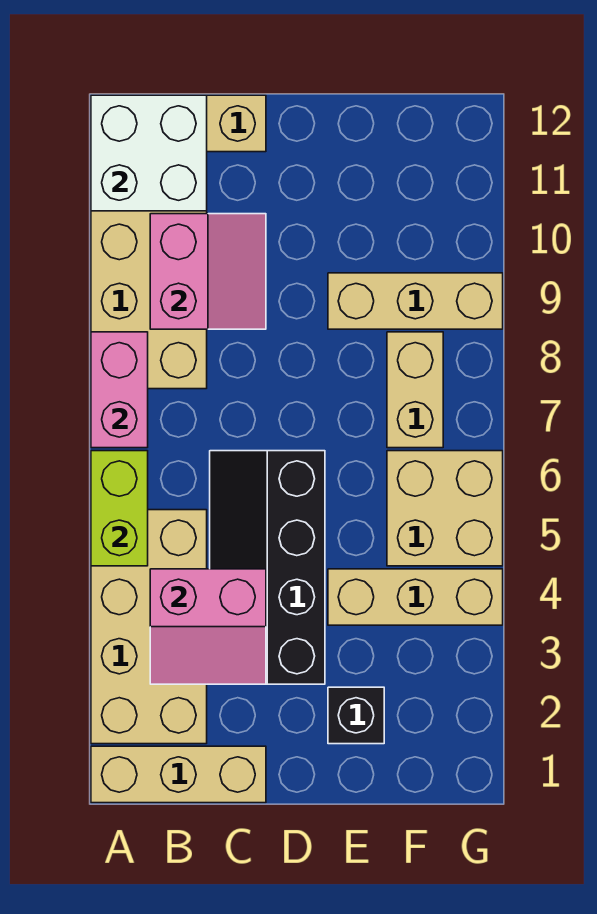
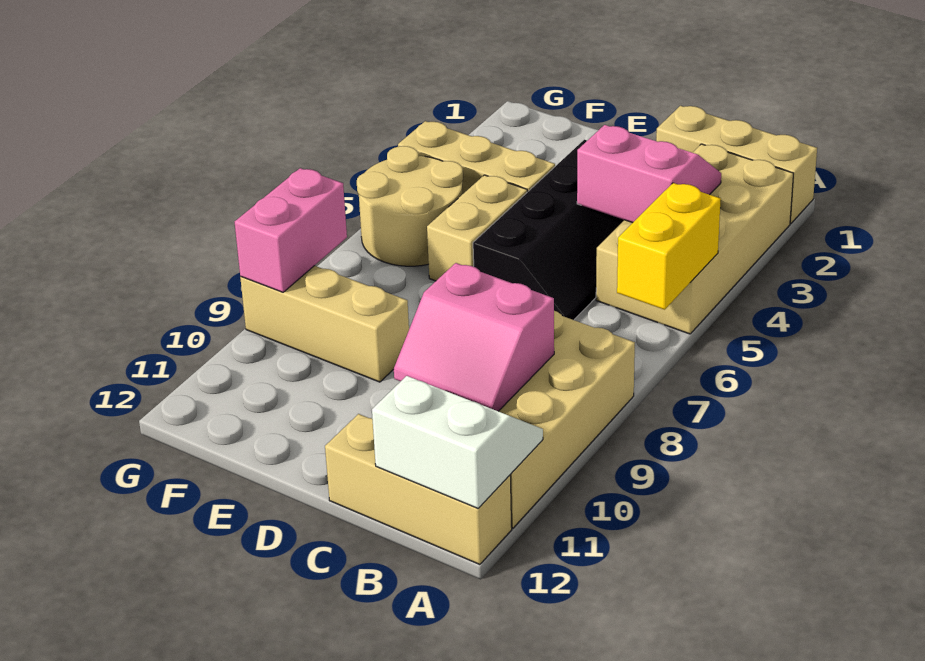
lime brick A5:A6 level 2 -> yellow brick A5:A6 level 2
pink brick A7:A8 level 2 -> pink brick G8:G9 level 2
white brick A11:B12 level 2 -> white slope A11:B12 level 2 top 12
pink slope B9:C10 level 2 top B -> pink slope B9:C10 level 2 top 9
black brick E2 level 1 -> none
tan brick F5:G6 level 1 -> tan round brick F5:G6 level 1
tan brick F7:F8 level 1 -> tan brick E5:E6 level 1

